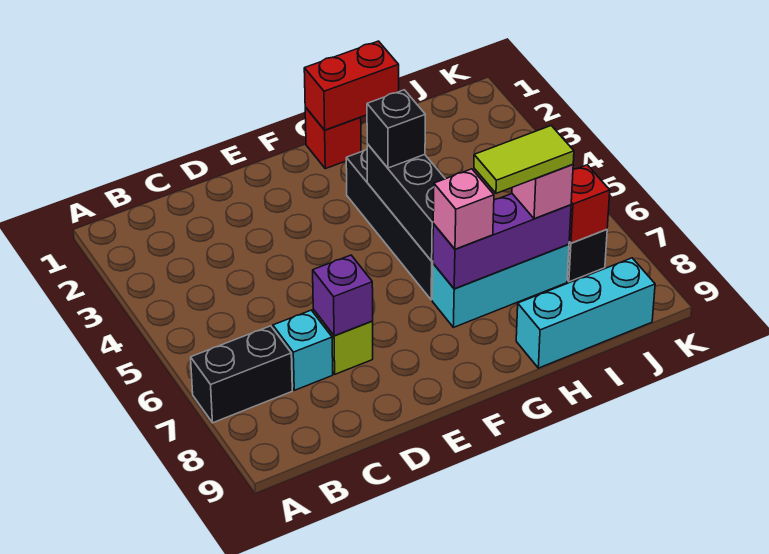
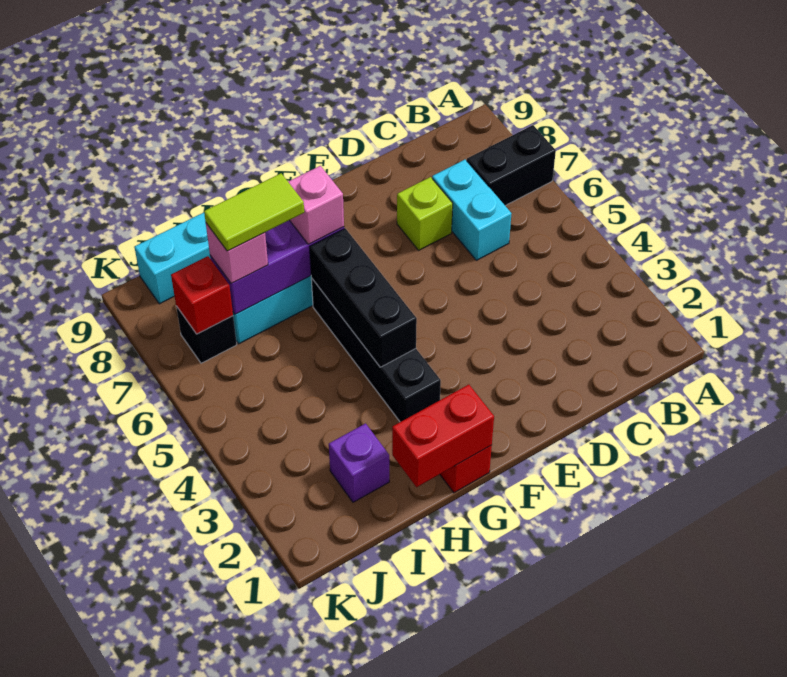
cyan brick C7 level 1 -> cyan brick C6:C7 level 1
purple brick D7 level 2 -> purple brick I2 level 1
black brick G4 level 3 -> none

